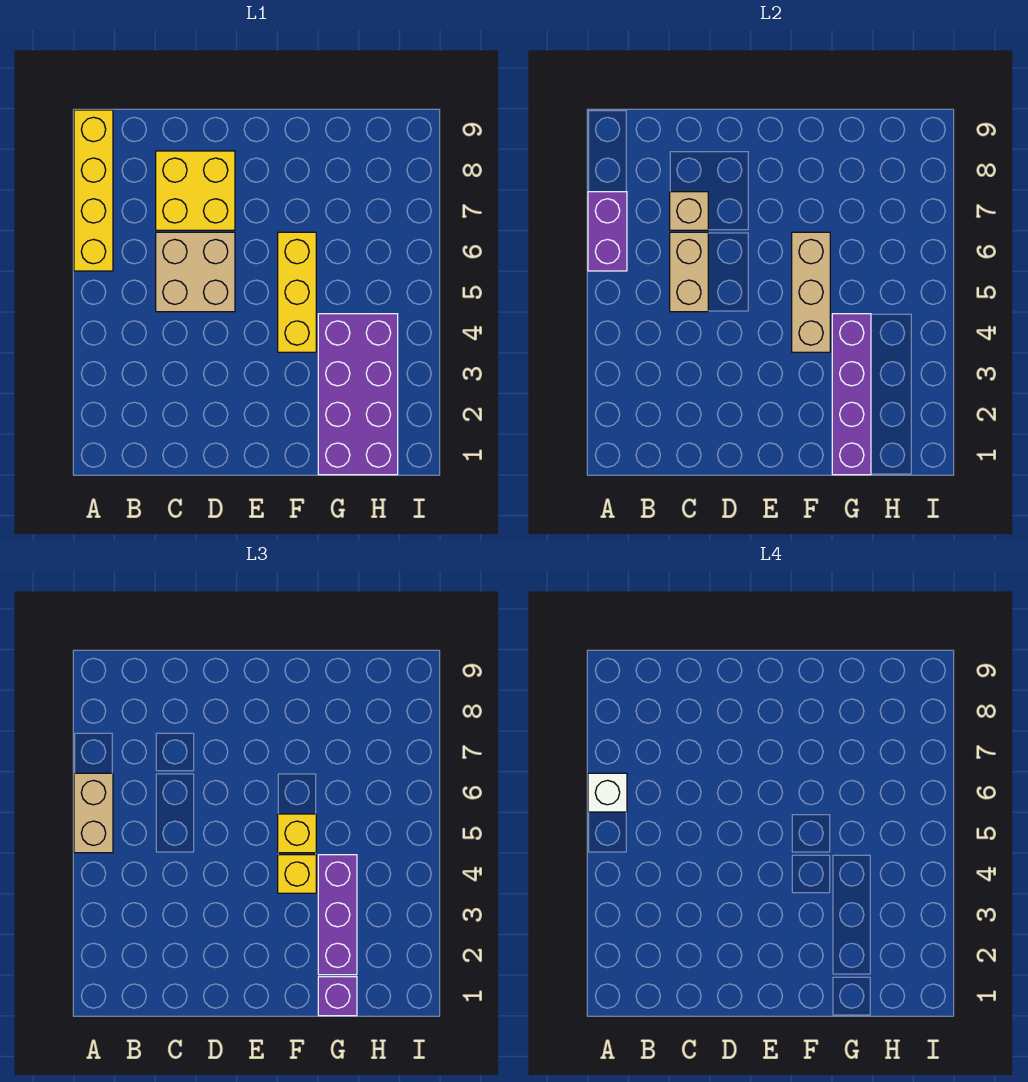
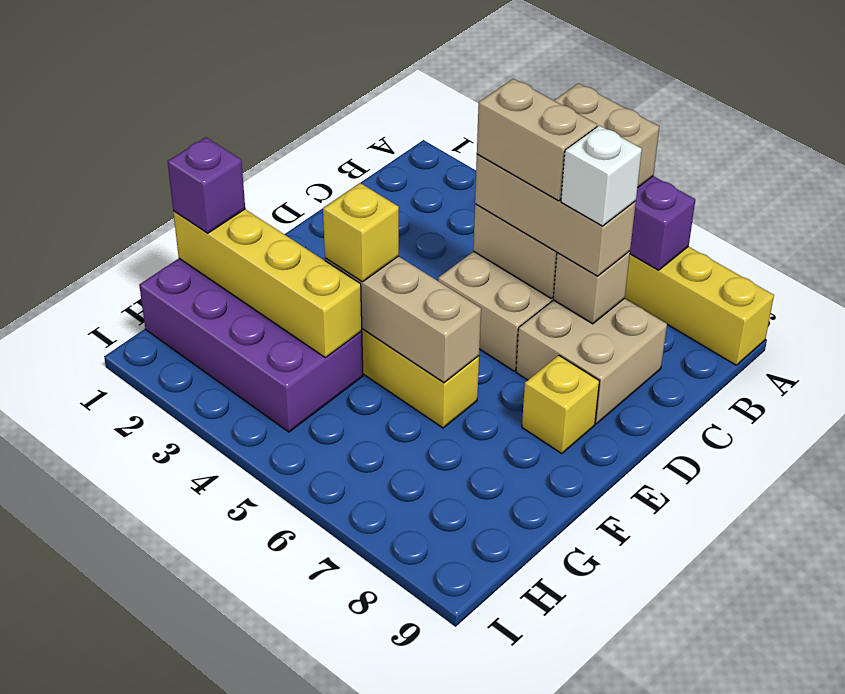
white brick A6 level 4 -> white brick C7 level 4
none -> tan brick C5:C7 level 3
none -> tan brick C5:C6 level 4
yellow brick C7:D8 level 1 -> tan brick C7:D8 level 1
yellow brick F5 level 3 -> yellow brick E8 level 1
purple brick G1:G4 level 2 -> yellow brick G1:G4 level 2
purple brick G2:G4 level 3 -> none

